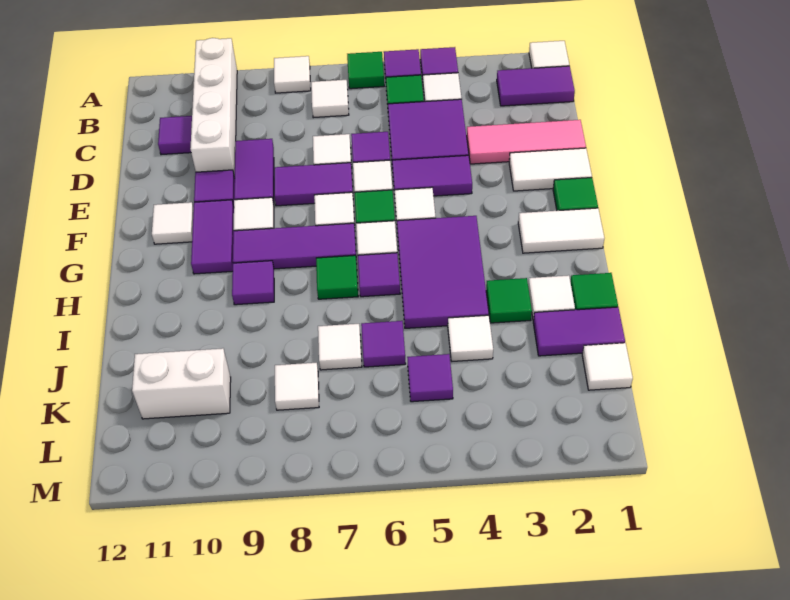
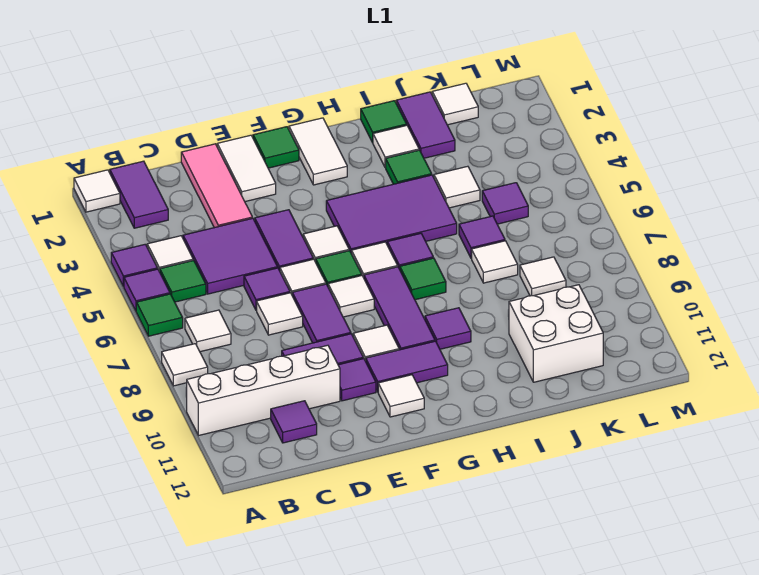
white brick K10:K11 level 1 -> white brick J10:K11 level 1

